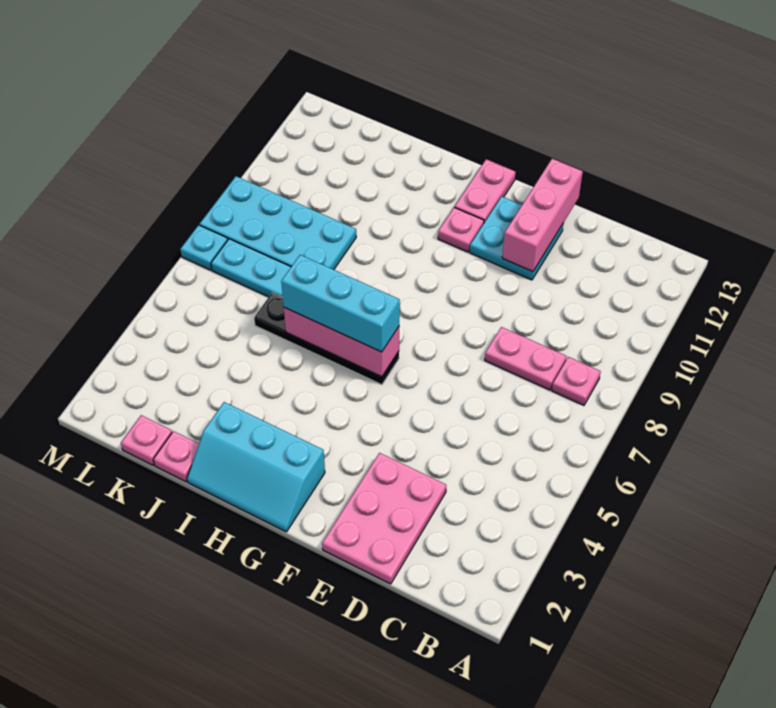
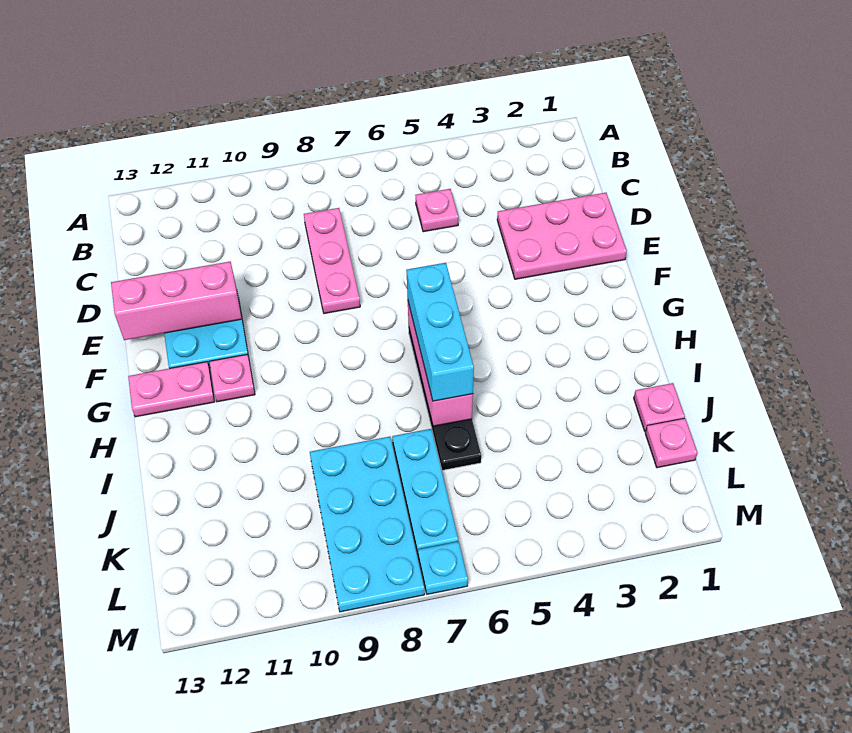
pink plate B8 level 1 -> pink plate C5 level 1
pink plate C8:D8 level 1 -> pink plate C8:E8 level 1
cyan slope G1:I2 level 1 top 2 -> none

